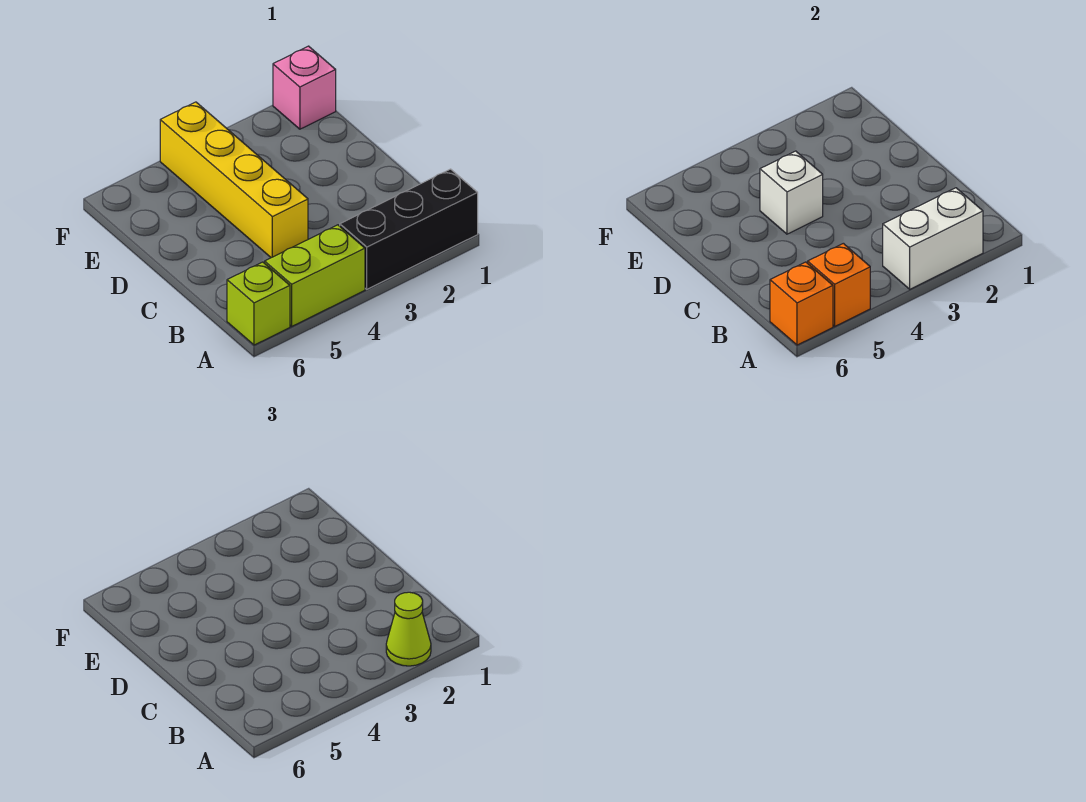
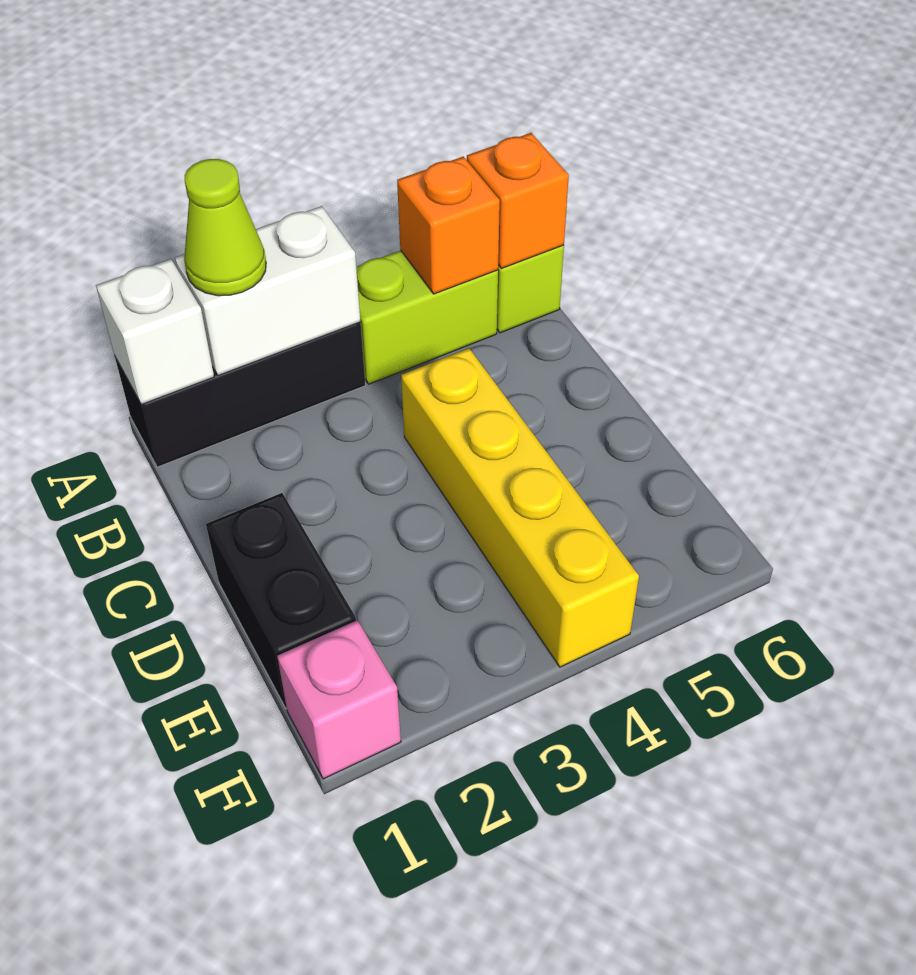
none -> black brick D1:E1 level 1
white brick D4 level 2 -> white brick A1 level 2

